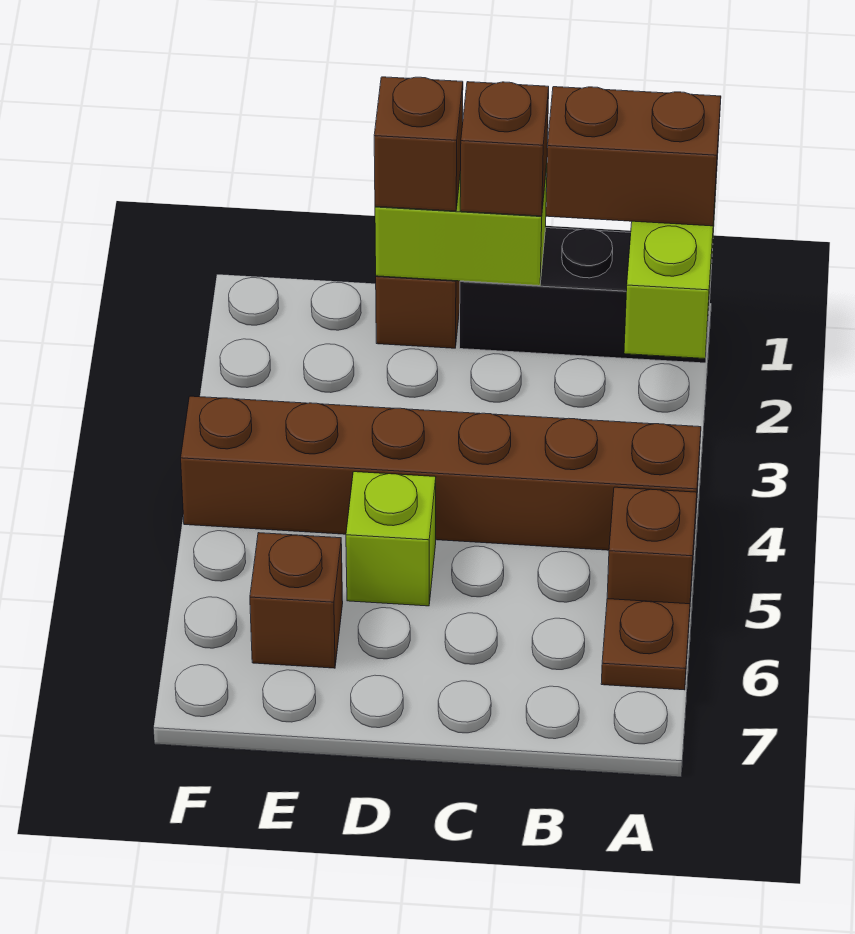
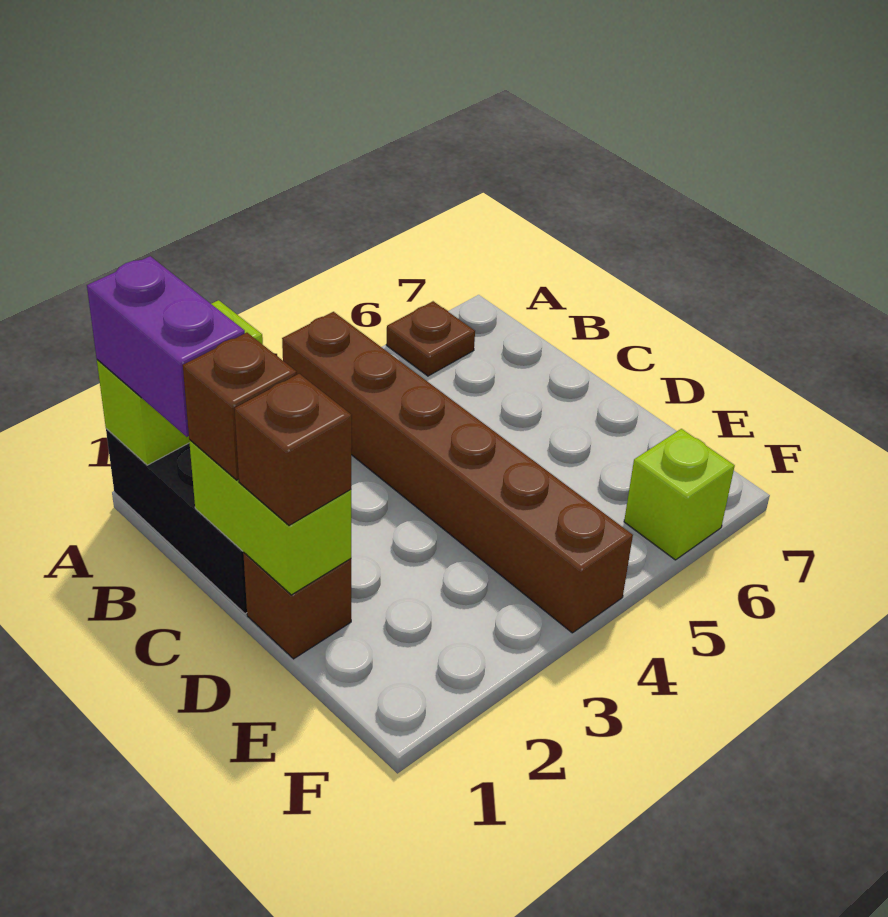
brown brick A1:B1 level 3 -> purple brick A1:B1 level 3
brown brick A5 level 1 -> none
lime brick D5 level 1 -> lime brick F6 level 1
brown brick E6 level 1 -> none

